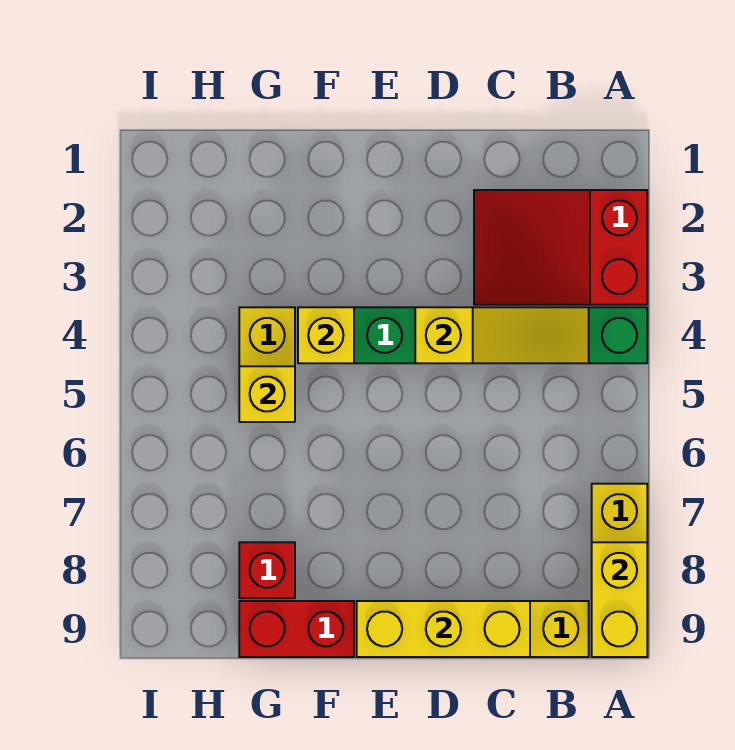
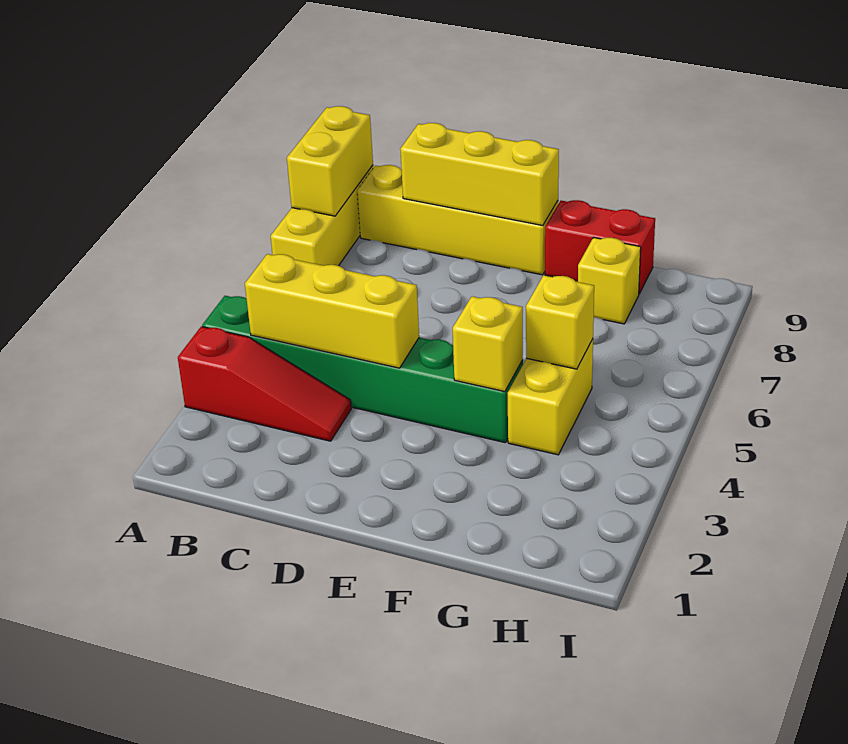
red slope A2:C3 level 1 top A -> red slope A3:C3 level 1 top A
yellow slope B4:D4 level 2 top D -> yellow brick B4:D4 level 2
red brick G8 level 1 -> yellow brick G8 level 1

